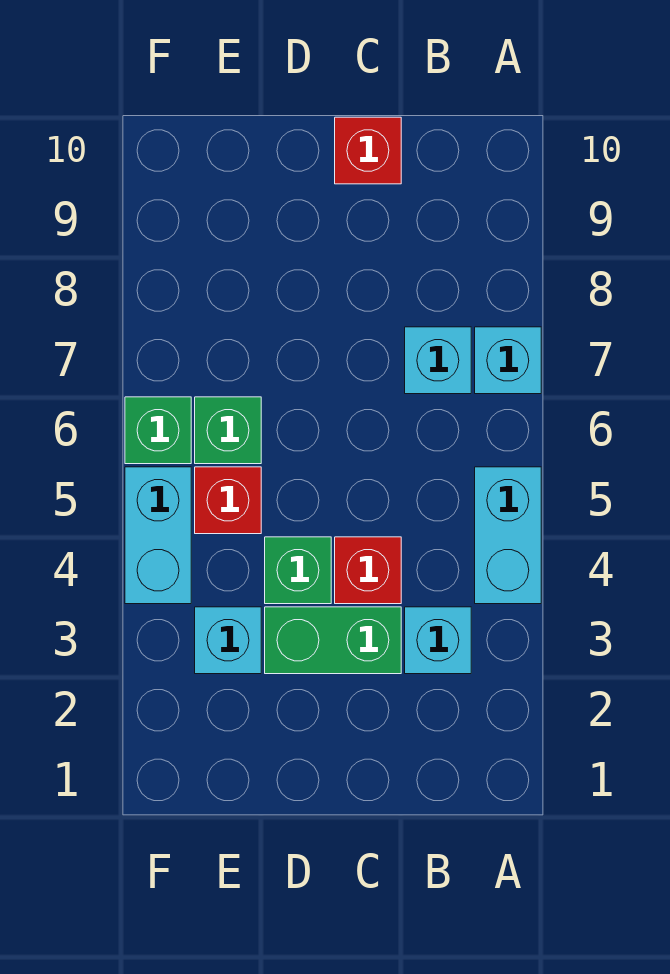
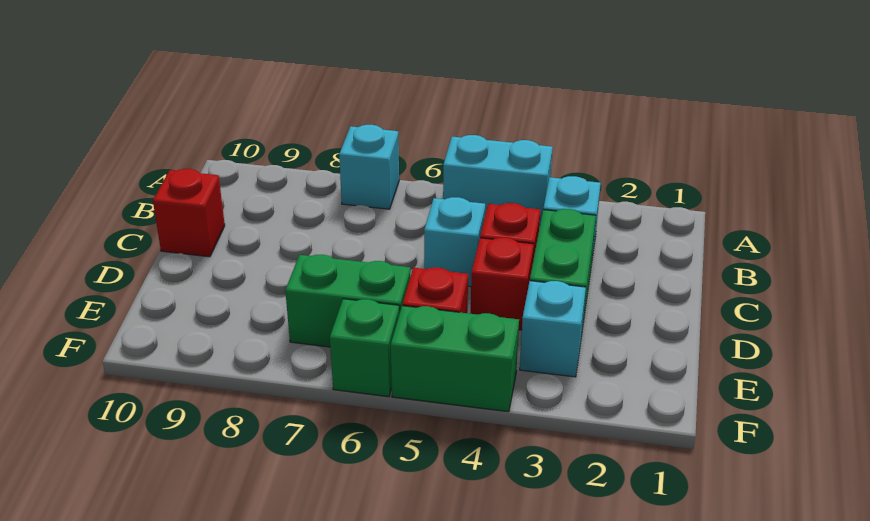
cyan brick B7 level 1 -> cyan brick C5 level 1
green brick D4 level 1 -> red brick D4 level 1
green brick E6 level 1 -> green brick E6:E7 level 1
cyan brick F4:F5 level 1 -> green brick F4:F5 level 1

